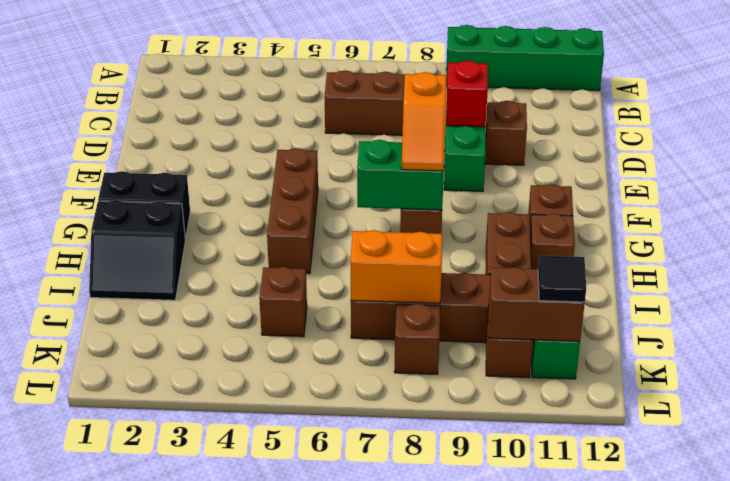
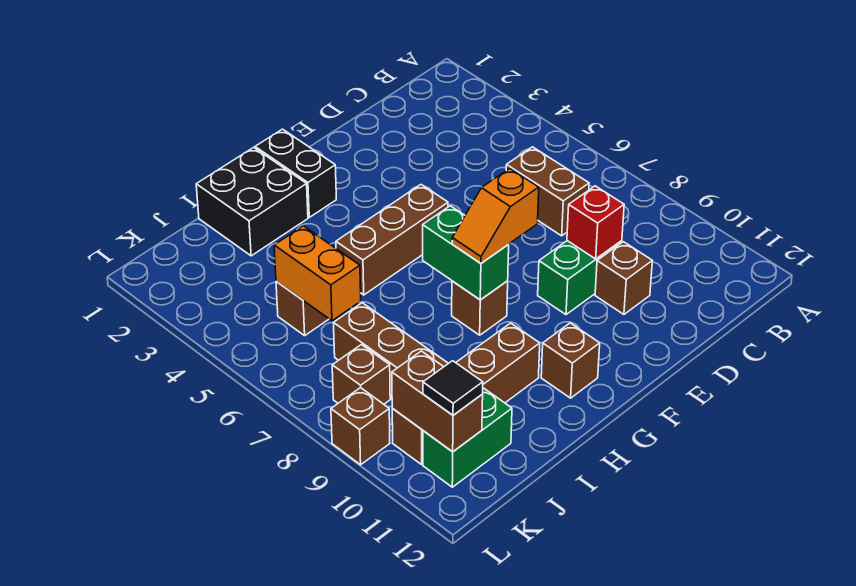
green brick A9:A12 level 1 -> none
black slope H1:I2 level 1 top H -> black brick H1:I2 level 1
brown brick H11 level 1 -> brown brick L9 level 1
orange brick J7:J8 level 2 -> orange brick J5:J6 level 2

